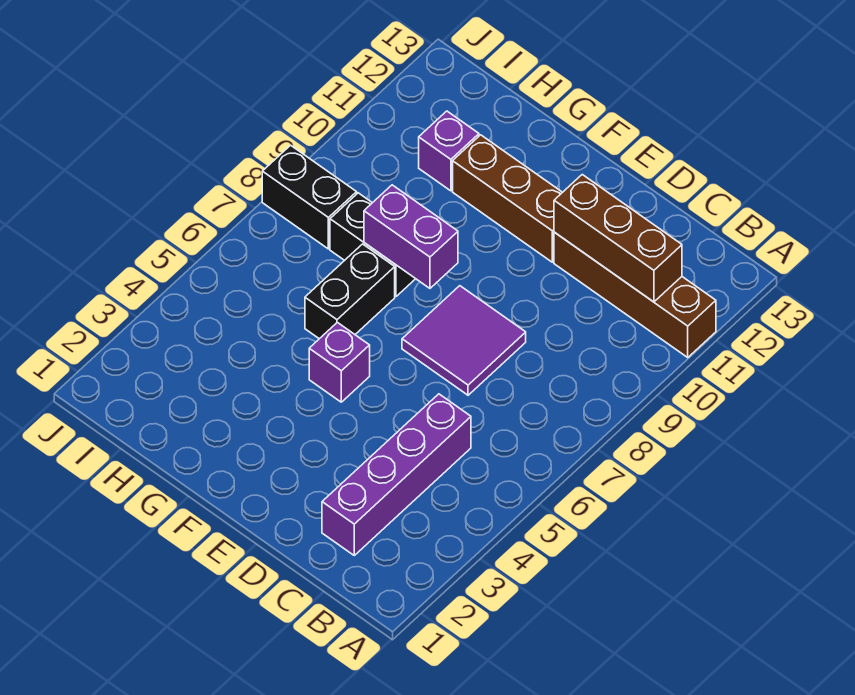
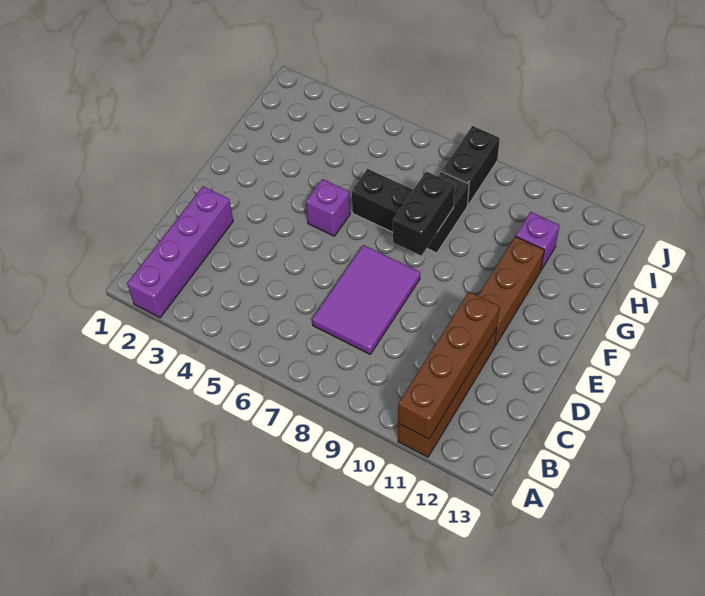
brown brick B11:D11 level 2 -> brown brick A11:D11 level 2
purple brick C2:C5 level 1 -> purple brick A2:D2 level 1
purple tile D7:E8 level 1 -> purple tile C7:E8 level 1
purple brick F8:G8 level 2 -> black brick F8:G8 level 2

